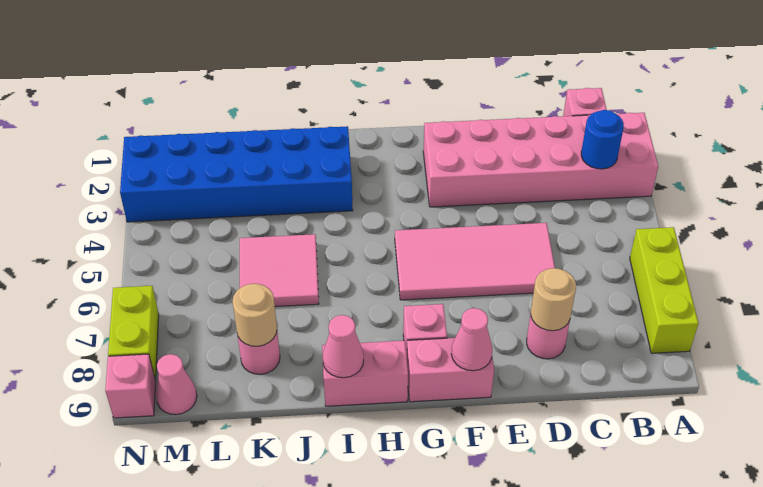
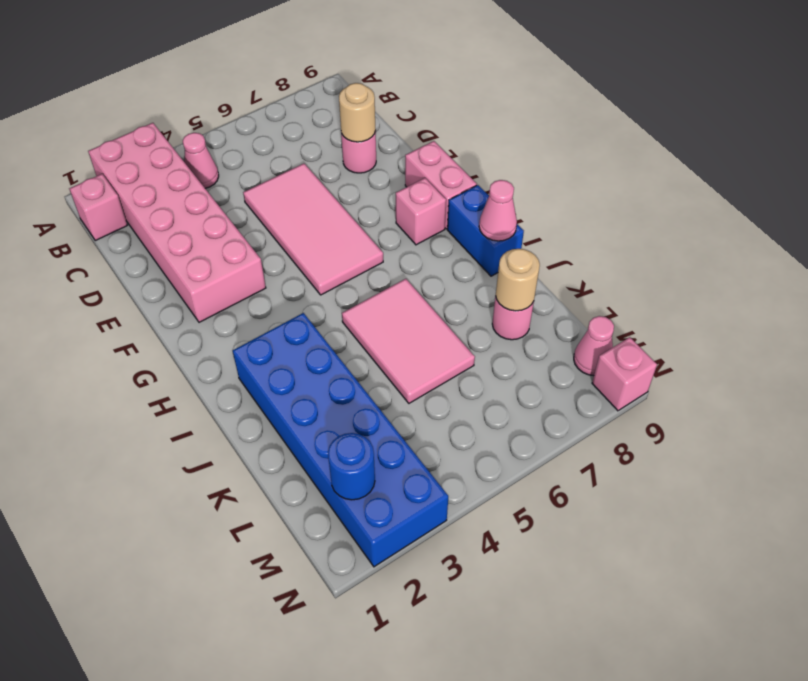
lime brick A6:A8 level 1 -> none
blue round brick B3 level 2 -> blue round brick M2 level 2
pink cone F9 level 2 -> pink cone B4 level 1
pink brick H9:I9 level 1 -> blue brick H9:I9 level 1
pink tile J5:K6 level 1 -> pink tile I5:K6 level 1
lime brick N7:N8 level 1 -> none

